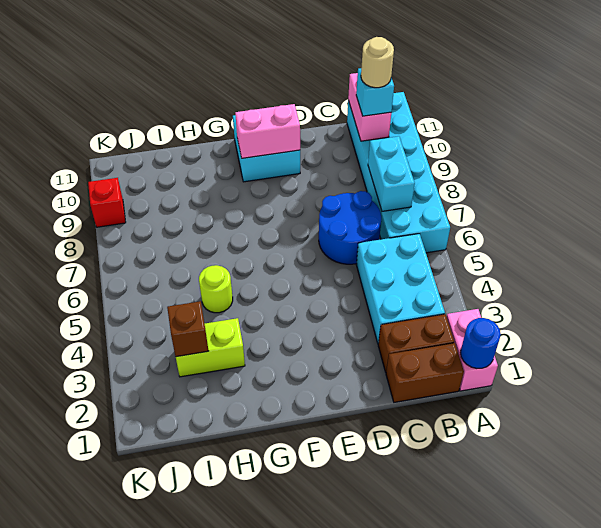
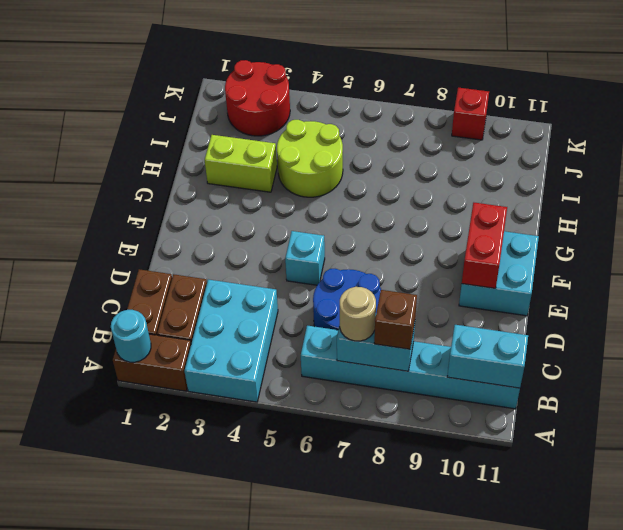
pink brick A1:A2 level 1 -> brown brick A1:A2 level 1
blue round brick A1 level 2 -> cyan round brick A1 level 2
cyan brick A6:B11 level 1 -> cyan brick B6:B11 level 1
cyan brick B3:C5 level 1 -> cyan brick A3:C4 level 1
pink brick B10:B11 level 2 -> cyan brick B10:B11 level 2
cyan brick B10 level 3 -> cyan brick E5 level 1
tan round brick B10 level 4 -> tan round brick B7 level 3
pink brick E10:F10 level 2 -> red brick E10:F10 level 2
lime brick H3:I3 level 1 -> lime brick H2:H3 level 1
lime round brick H5 level 1 -> lime round brick H4:I5 level 1
brown brick I3 level 2 -> brown brick B8 level 3
none -> red round brick J2:K3 level 1

